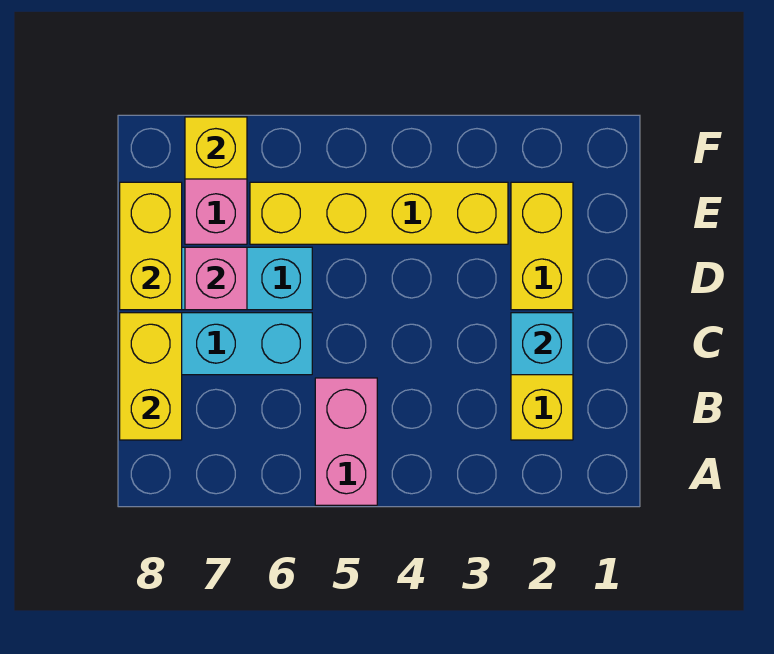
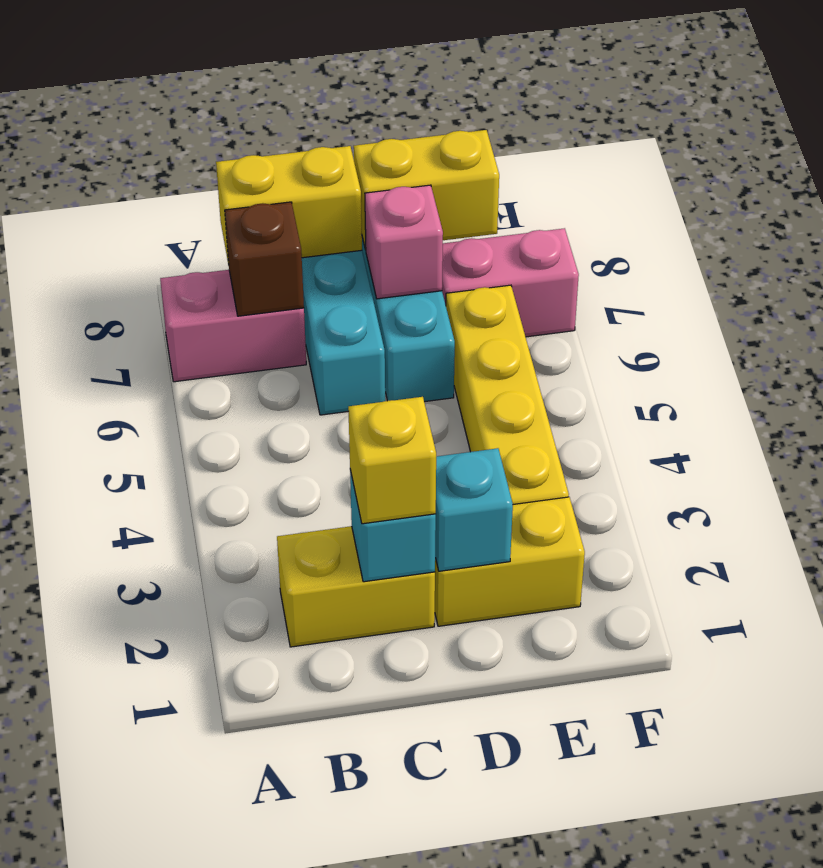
pink brick A5:B5 level 1 -> pink brick A7:B7 level 1
none -> brown brick B7 level 2
none -> cyan brick D2 level 2
yellow brick F7 level 2 -> yellow brick C2 level 3

